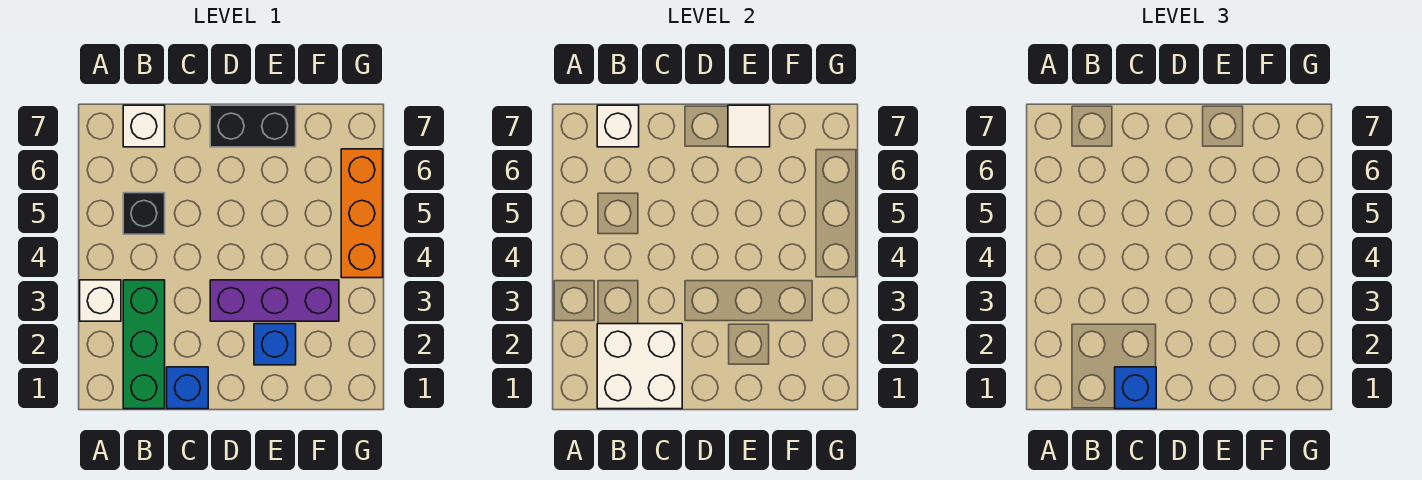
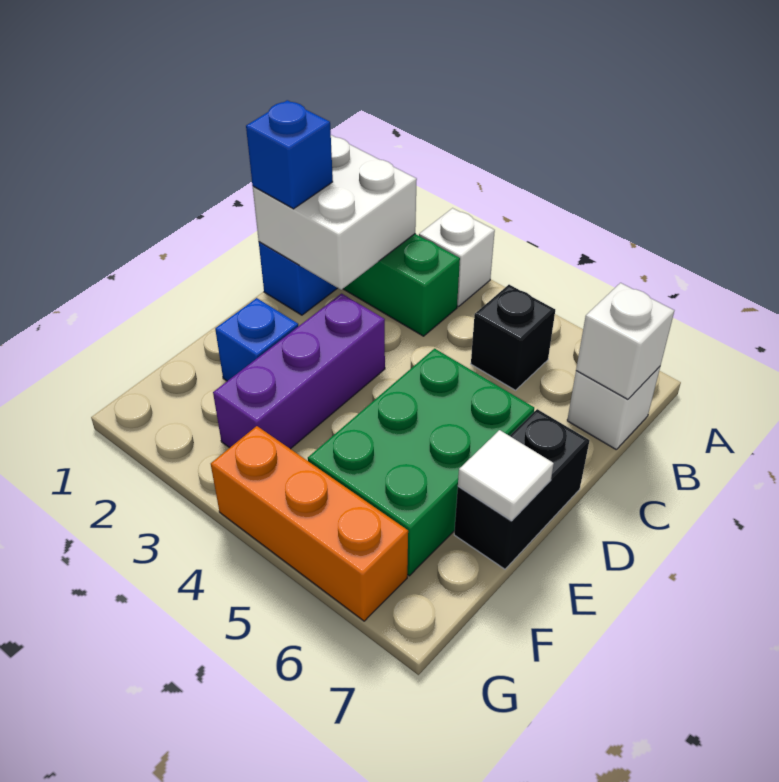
none -> green brick D5:F6 level 1

